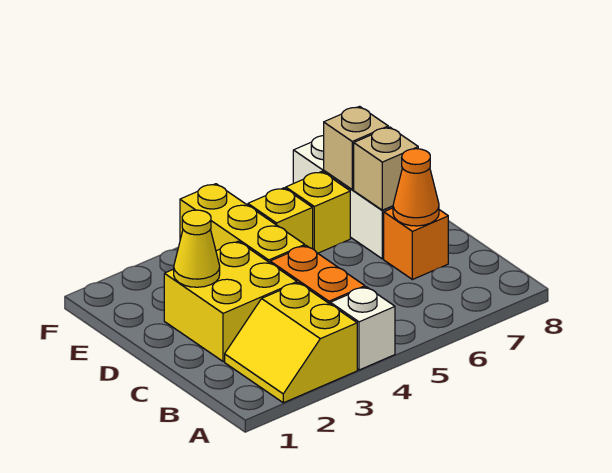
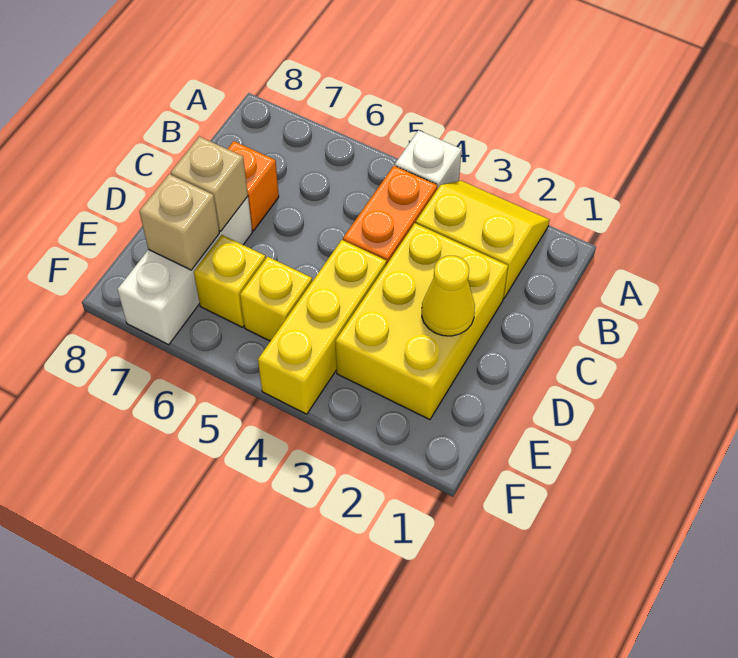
yellow slope A2:B3 level 1 top 3 -> yellow slope A2:B3 level 1 top B
yellow brick C2:D3 level 1 -> yellow brick C2:E3 level 1
orange cone C7 level 2 -> none

